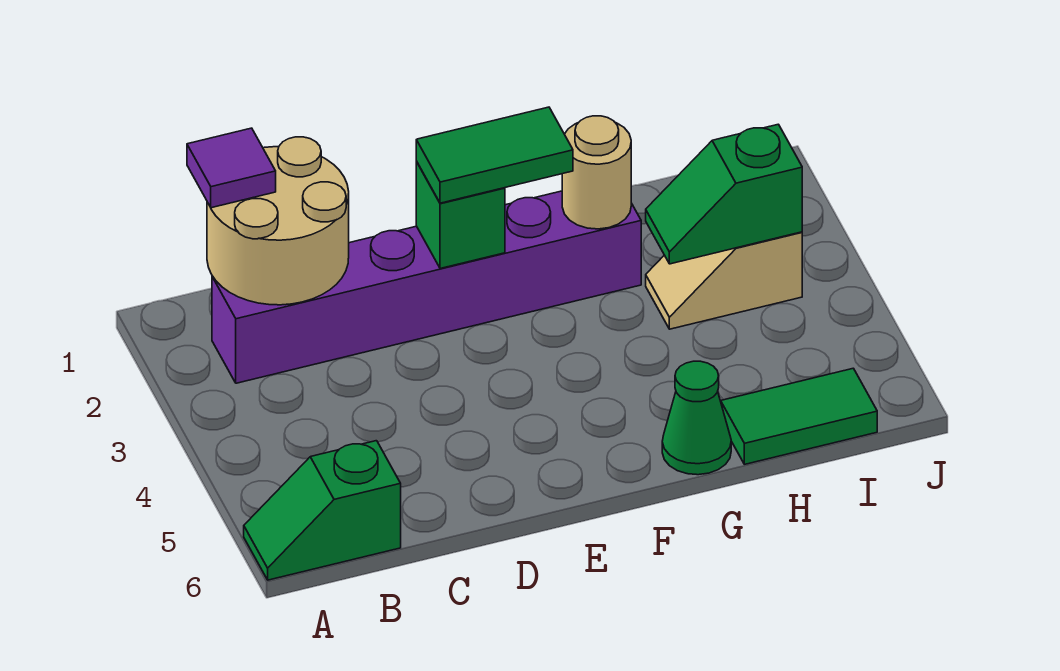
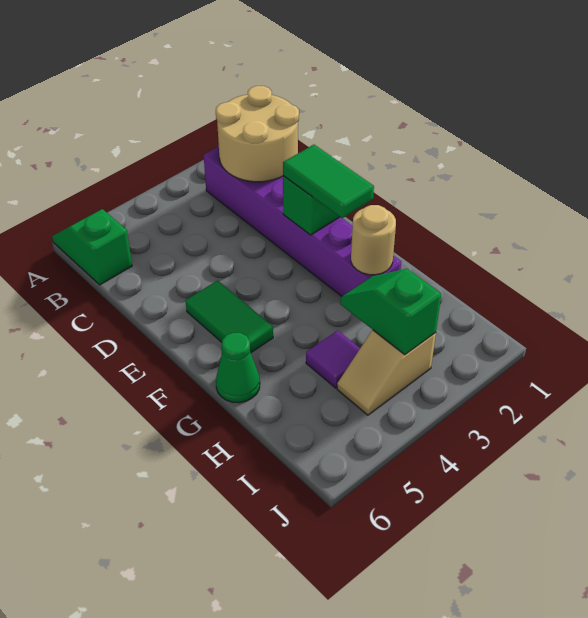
purple tile B1 level 3 -> purple tile H4 level 1
tan slope H3:I3 level 1 top I -> tan slope I3:I4 level 1 top 3
green tile H6:I6 level 1 -> green tile E5:F5 level 1

